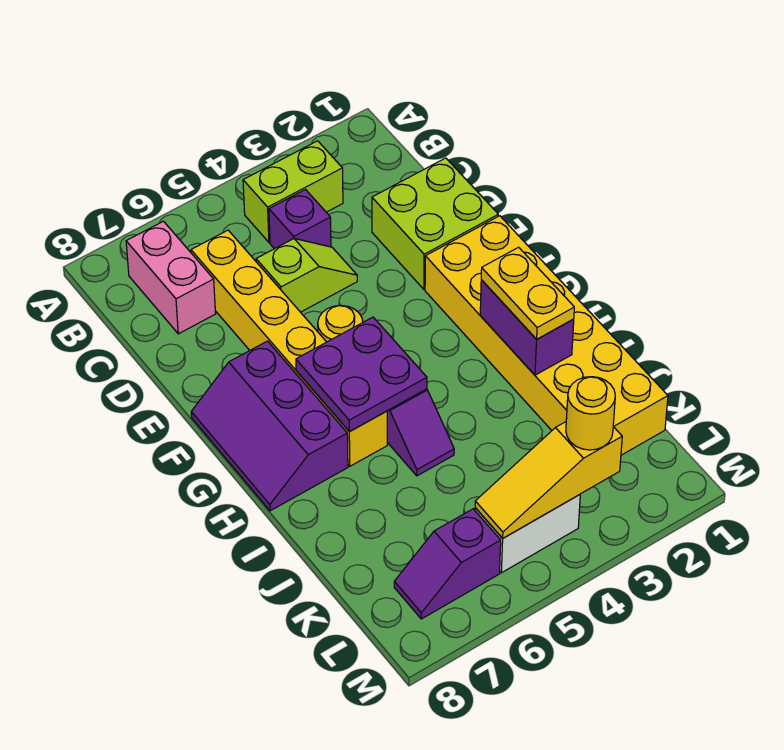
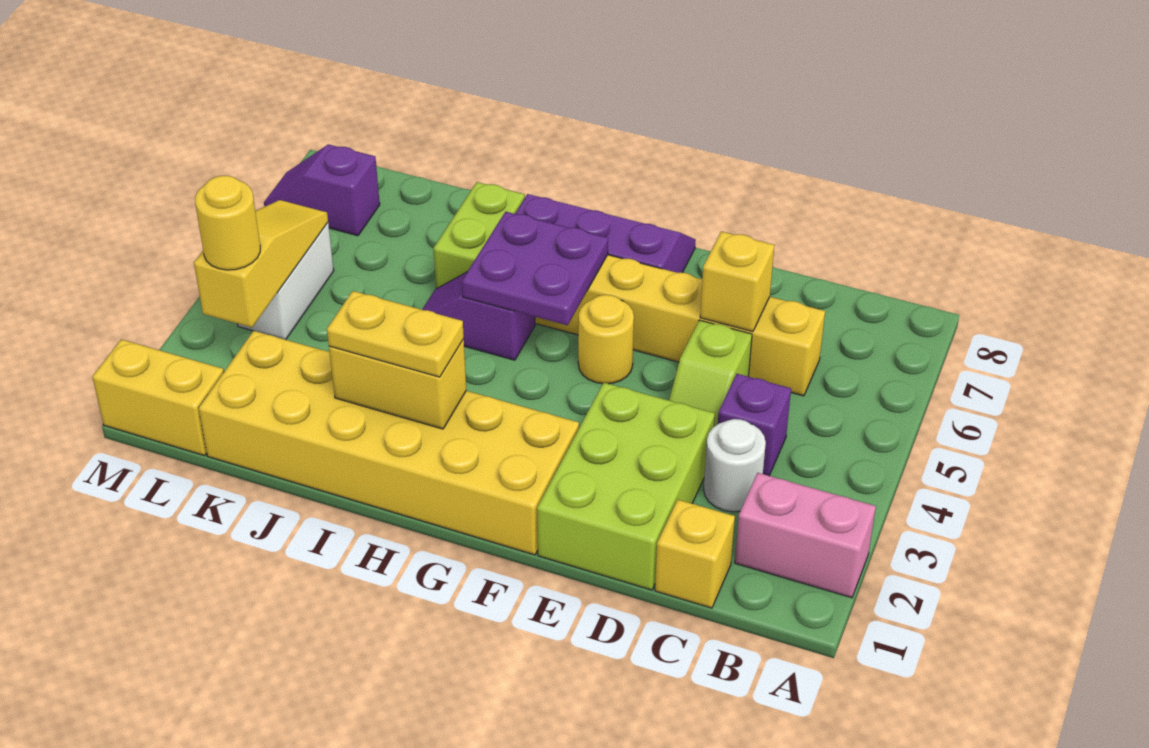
lime brick B3:B4 level 1 -> lime brick I6:I7 level 1
pink brick B7:C7 level 1 -> pink brick A2:B2 level 1
none -> yellow brick C1 level 1
none -> white round brick C3 level 1
lime brick D1:E2 level 1 -> lime brick D1:E3 level 1
none -> yellow brick D6 level 2
purple brick H2:I2 level 2 -> yellow brick H2:I2 level 2
none -> yellow brick L1:M1 level 1
purple slope L6:L7 level 1 top 6 -> purple slope L7:M7 level 1 top L

